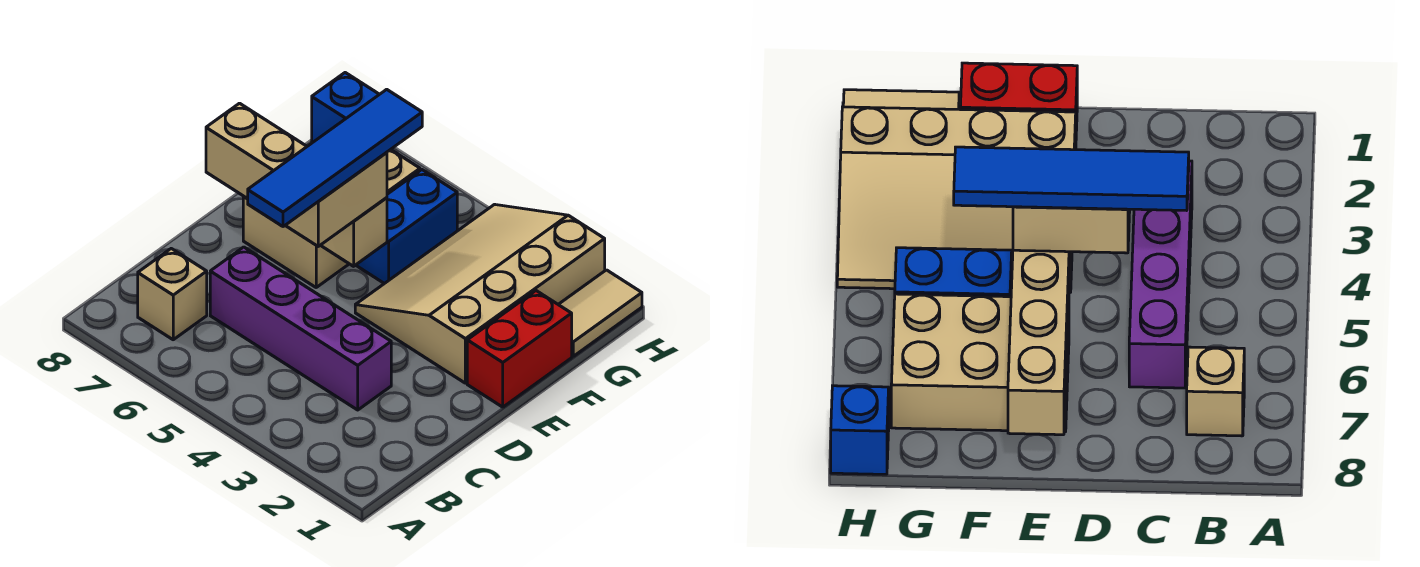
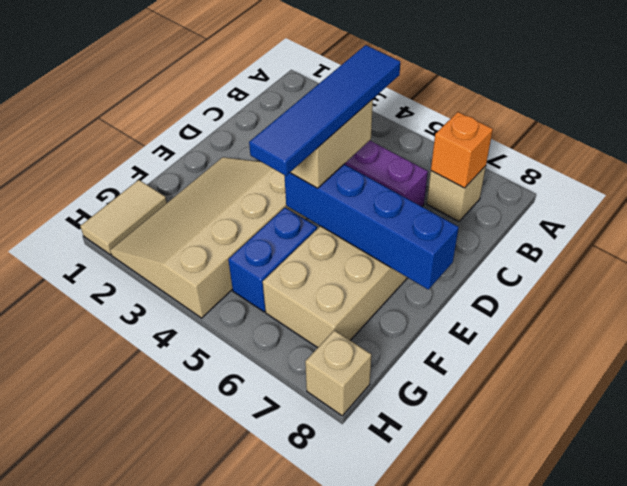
none -> orange brick B7 level 2
red brick E1:F1 level 1 -> none
tan slope E2:H4 level 1 top 2 -> tan slope E2:H4 level 1 top 4
tan brick E5:E8 level 2 -> blue brick E5:E8 level 2
blue brick H8 level 1 -> tan brick H8 level 1

